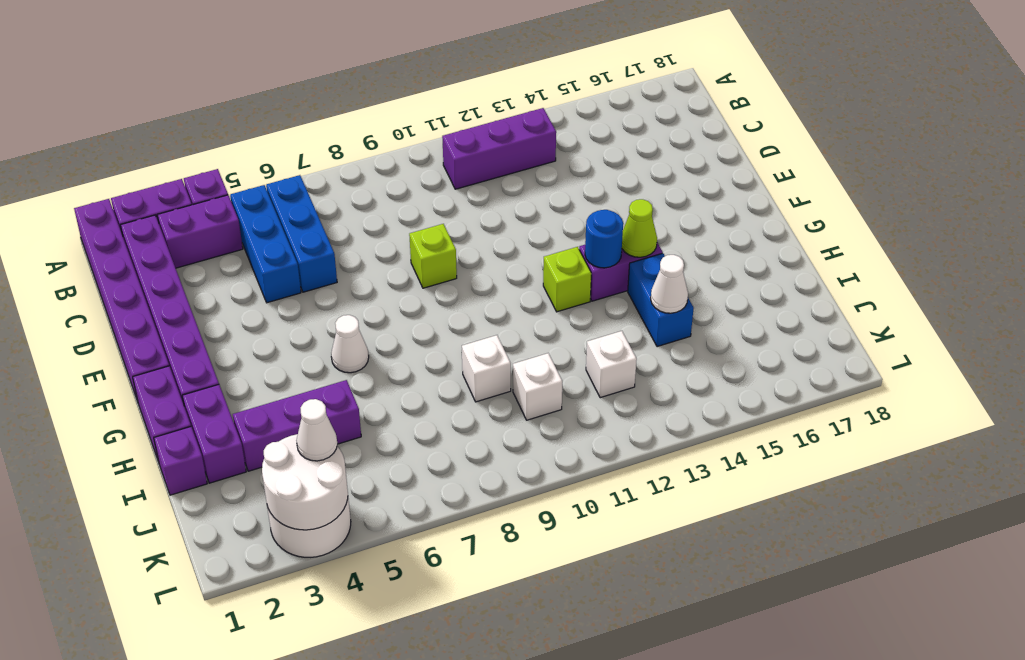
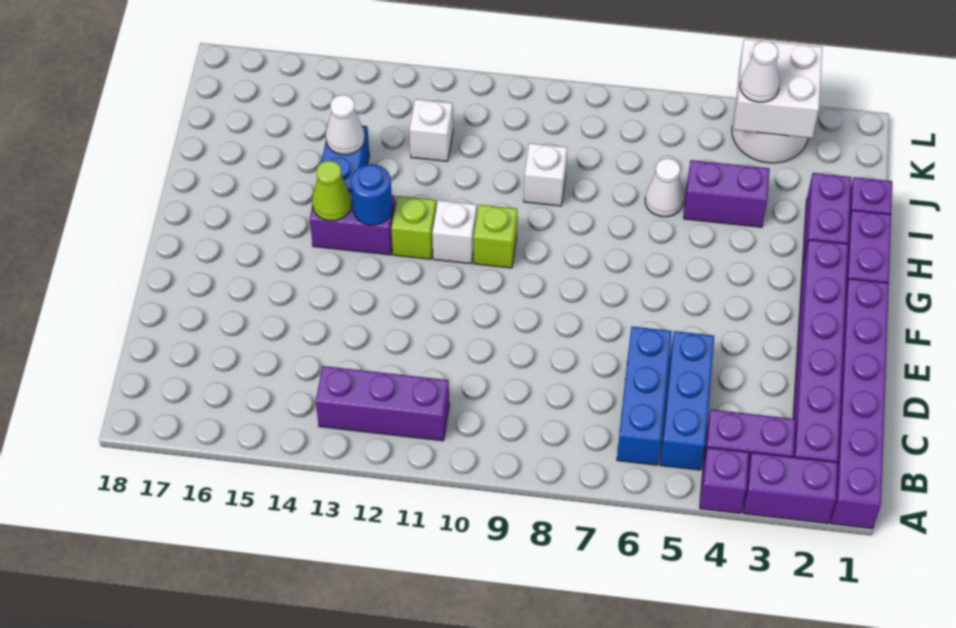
lime brick E9 level 1 -> lime brick G10 level 1
white cone G6 level 1 -> white cone I6 level 1
purple brick I3:I5 level 1 -> purple brick I4:I5 level 1
white brick J10 level 1 -> white brick G11 level 1
white round brick K3:L4 level 2 -> white brick K3:L4 level 2

